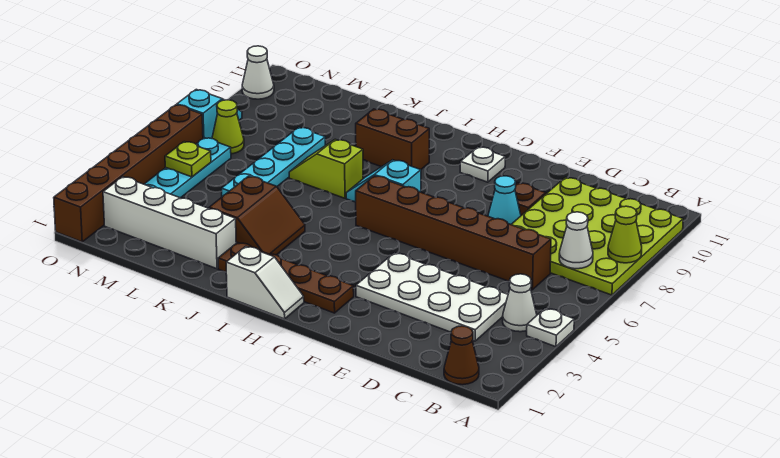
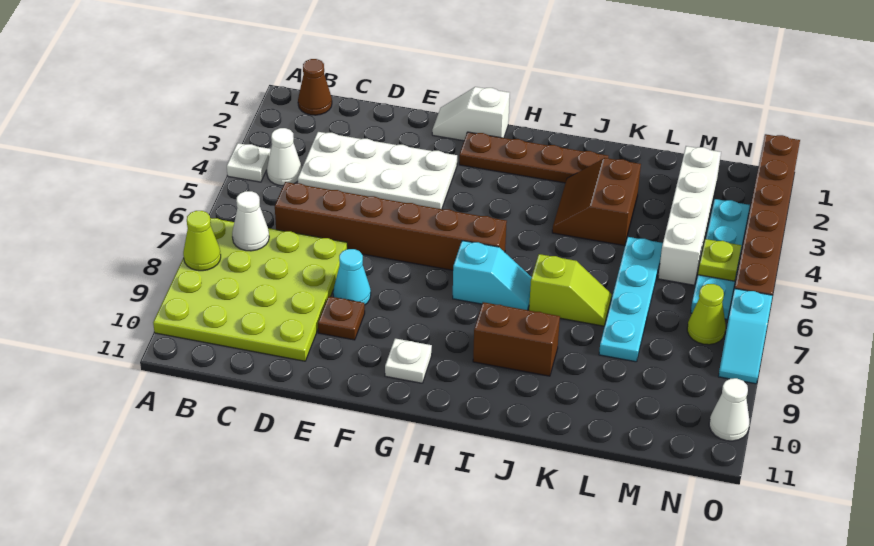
white slope H1:I1 level 1 top I -> white slope F1:G1 level 1 top G
white brick K2:N2 level 1 -> white brick M2:M5 level 1

